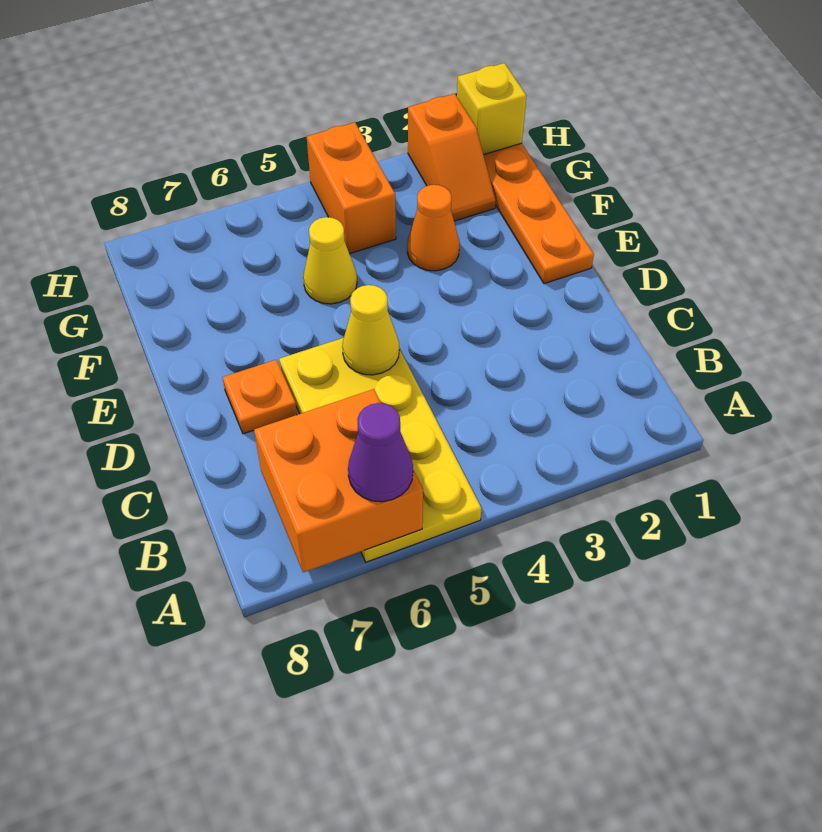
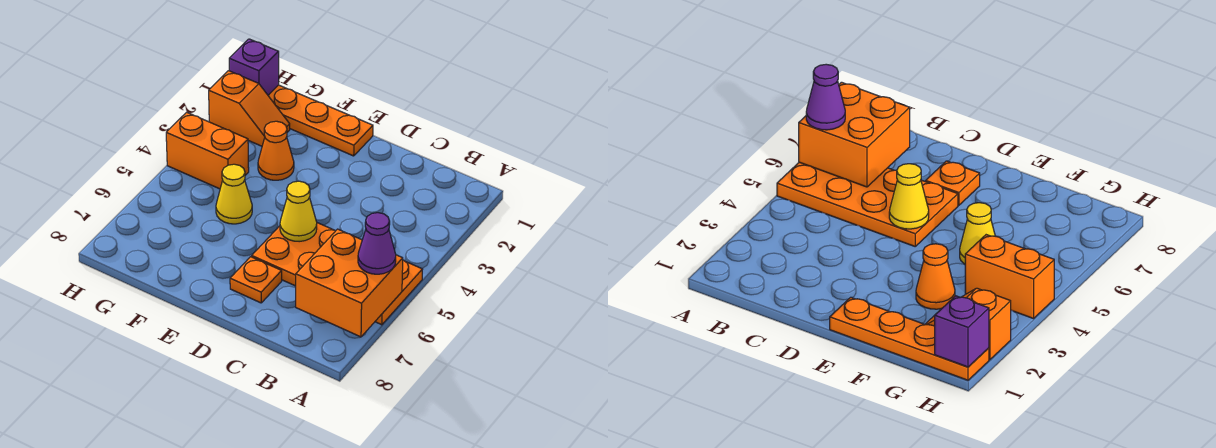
yellow plate A5:D6 level 1 -> orange plate A5:D6 level 1
yellow brick H1 level 2 -> purple brick H1 level 2

